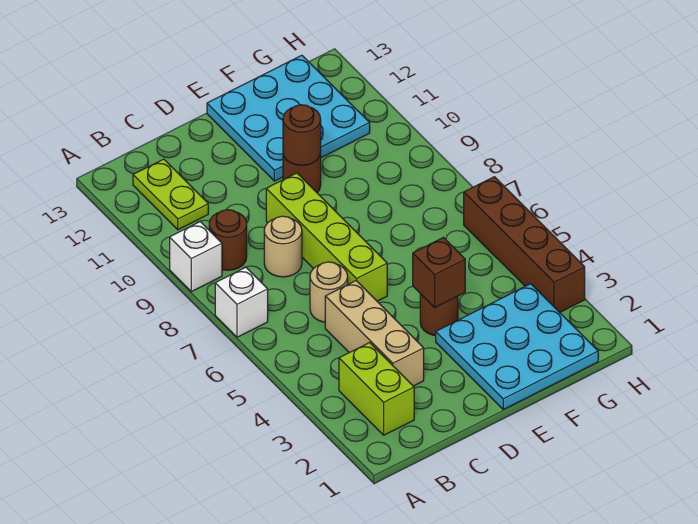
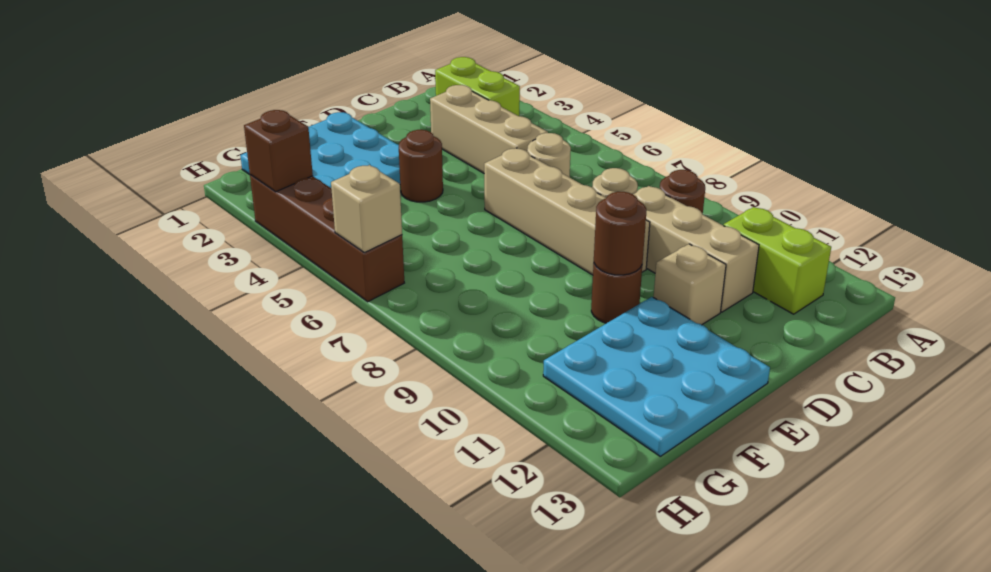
white brick A7 level 1 -> none
white brick A9 level 1 -> none
lime plate B11:B12 level 1 -> lime brick B11:B12 level 1
none -> tan brick C9:C11 level 1
lime brick D6:D9 level 1 -> tan brick D6:D9 level 1
none -> tan brick D11 level 1
brown brick E4 level 2 -> brown brick H3 level 2
none -> tan brick H6 level 2

